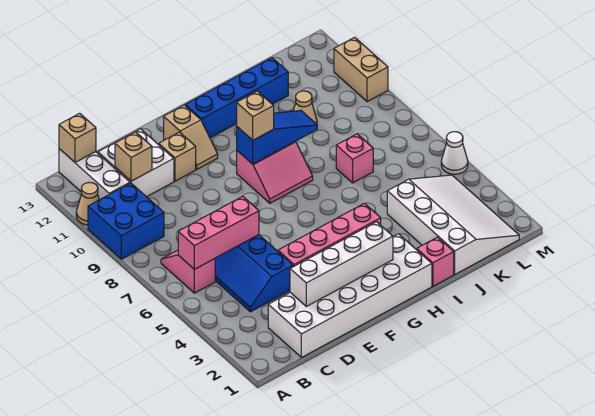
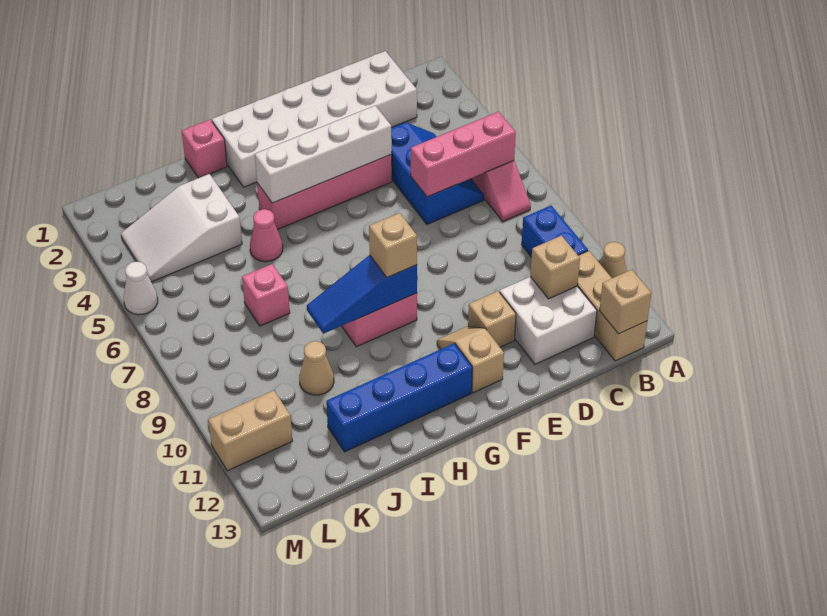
blue brick A9:B10 level 1 -> blue brick B9:B10 level 1
white brick B11:B13 level 1 -> tan brick B11:B13 level 1
white brick D2:G2 level 2 -> white brick E4:H4 level 2
none -> pink cone I5 level 1
white slope J1:L4 level 1 top J -> white slope J3:L4 level 1 top J
tan brick M10:M11 level 1 -> tan brick L11:M11 level 1

